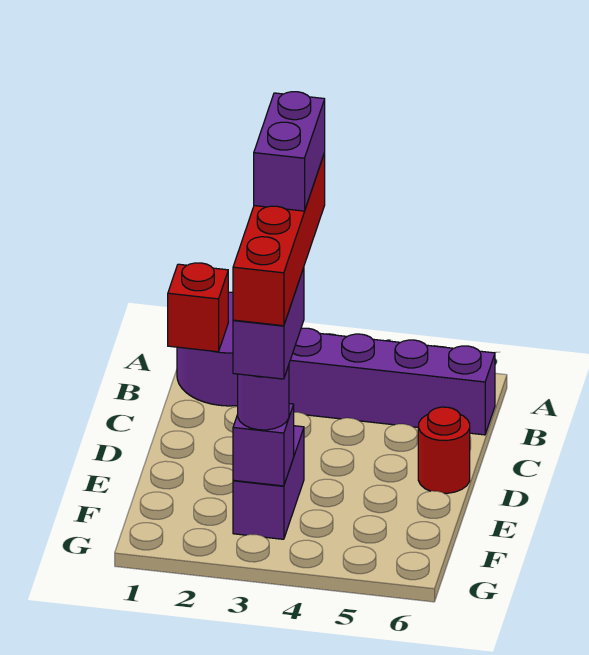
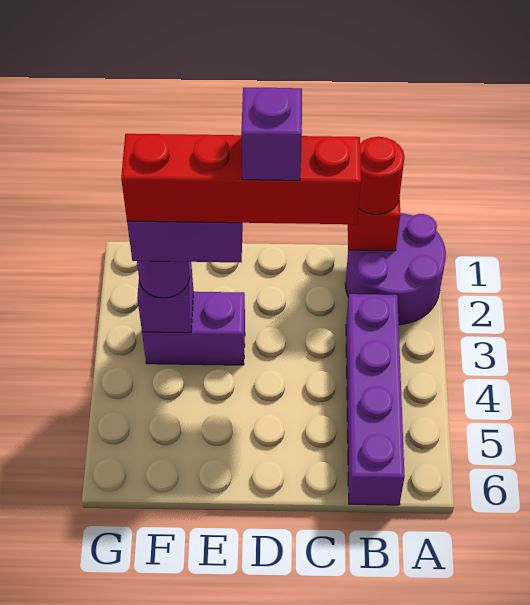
purple brick C3:D3 level 6 -> purple brick D3 level 6
red round brick D6 level 1 -> red round brick B1 level 3

